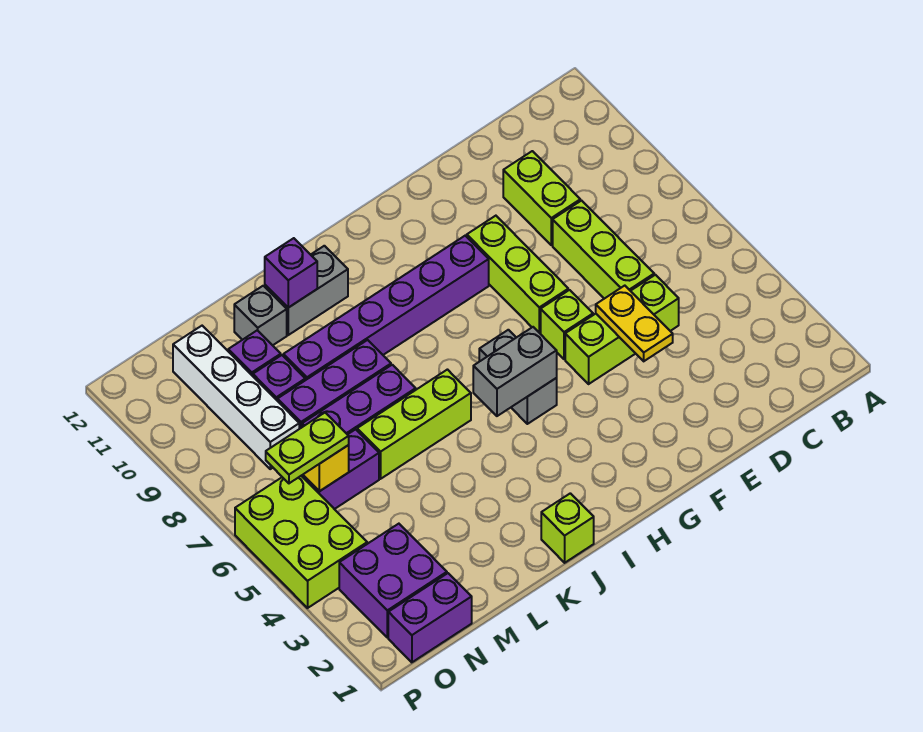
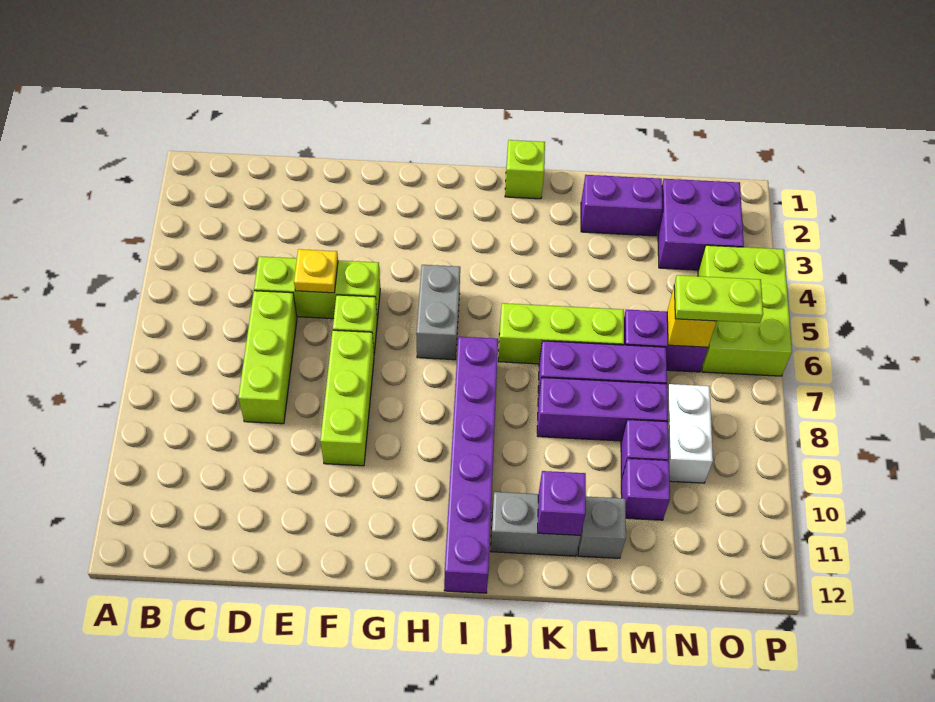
lime brick D9:D10 level 1 -> none
yellow plate E4:E5 level 2 -> yellow plate E5 level 2
purple brick G9:L9 level 1 -> purple brick I7:I12 level 1
grey brick H5:I5 level 2 -> none
purple brick N1:O1 level 1 -> purple brick L2:M2 level 1
white brick N8:N11 level 1 -> white brick N8:N9 level 1

